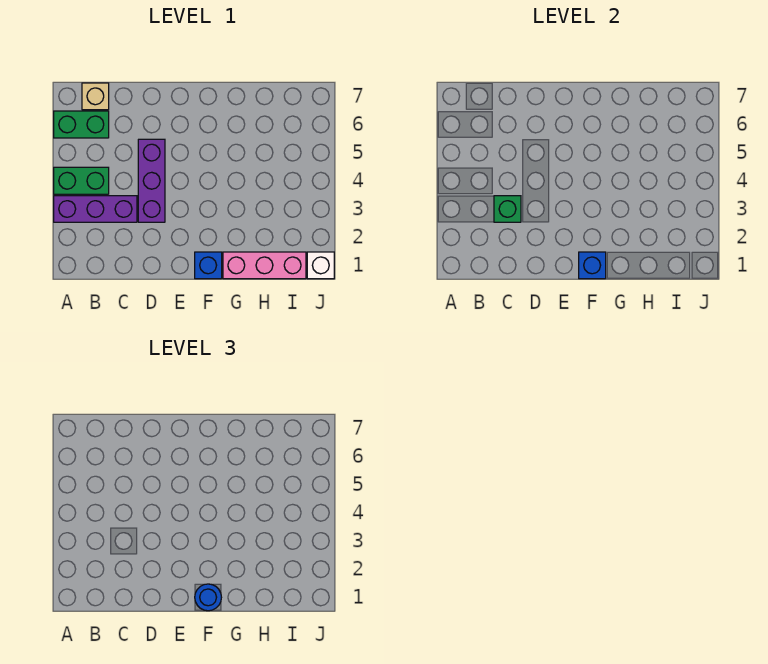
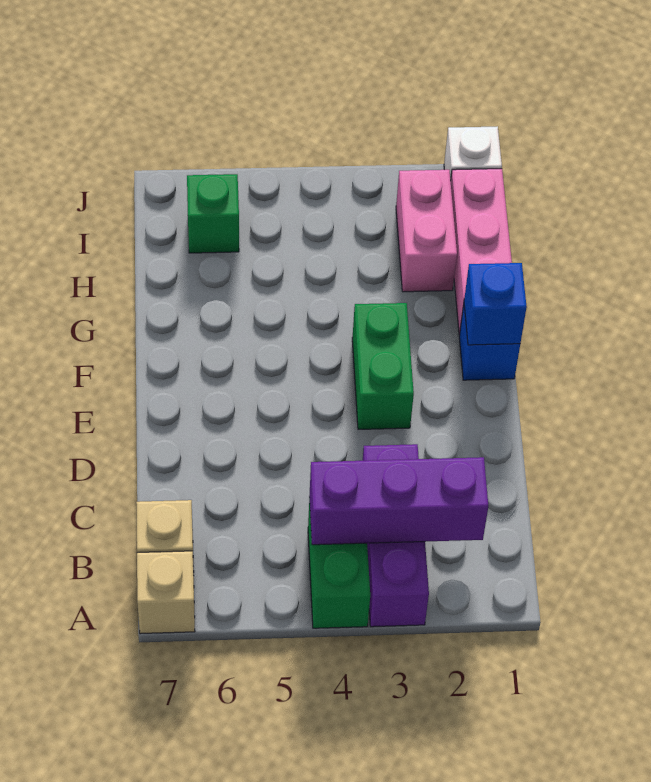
green brick A6:B6 level 1 -> green brick E3:F3 level 1
none -> tan brick A7 level 1
green brick C3 level 2 -> green brick I6 level 1
purple brick D3:D5 level 1 -> purple brick B2:B4 level 2
blue round brick F1 level 3 -> none
none -> pink brick H2:I2 level 1

